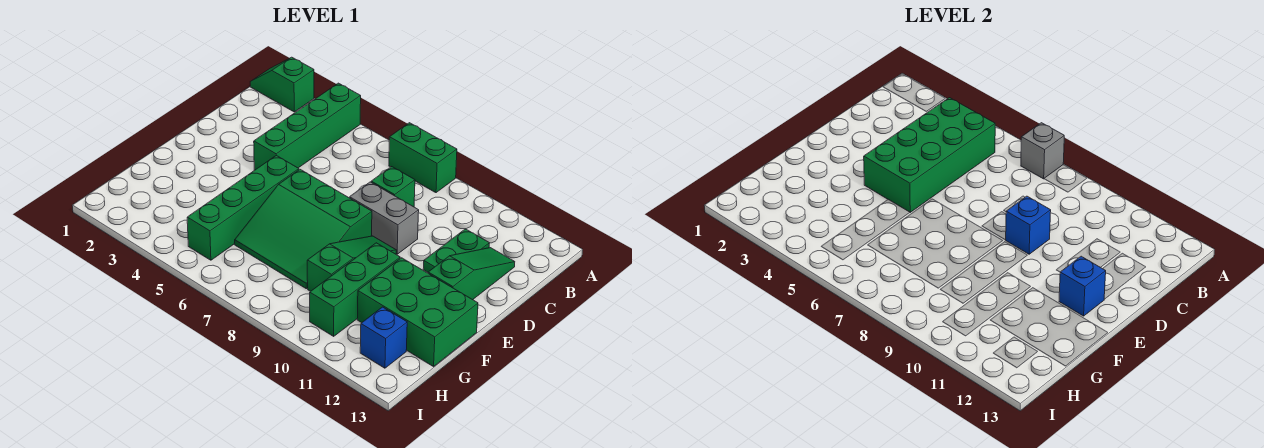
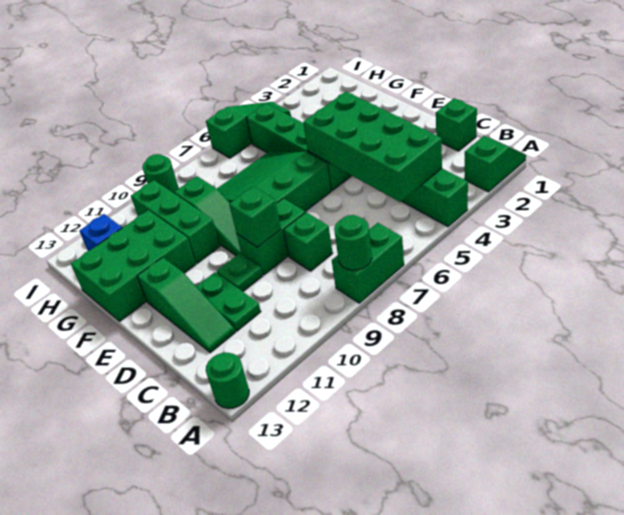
grey brick A7 level 2 -> none
none -> green round brick A8 level 2
none -> green round brick A13 level 1
none -> green brick C1 level 1
grey brick D8:D9 level 1 -> green brick D8:D9 level 1
blue brick D9 level 2 -> green brick D9 level 2
none -> green plate D10 level 1
blue brick E12 level 2 -> none
none -> green slope I4:I6 level 1 top 6
none -> green round brick I9 level 1

